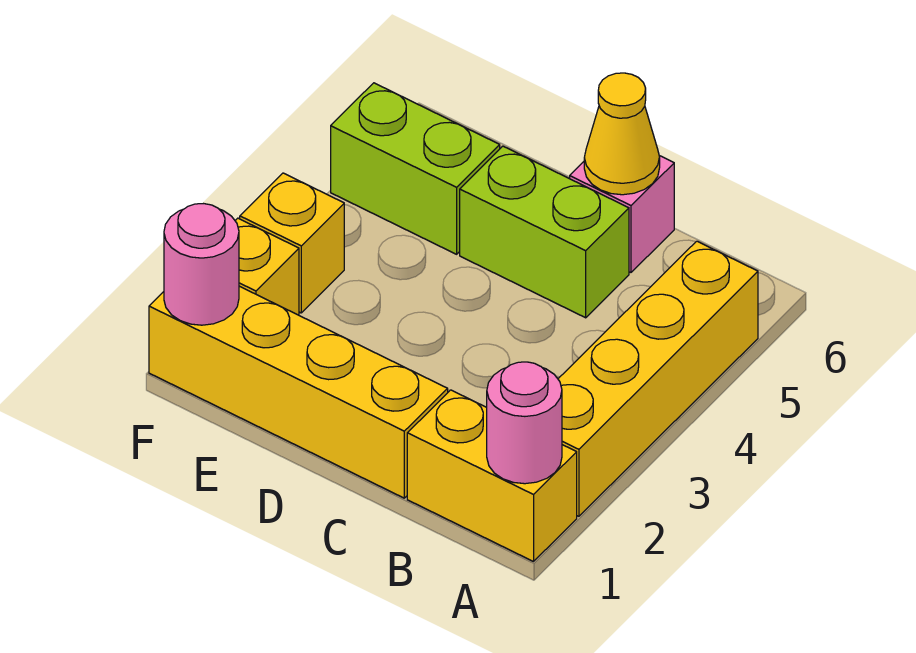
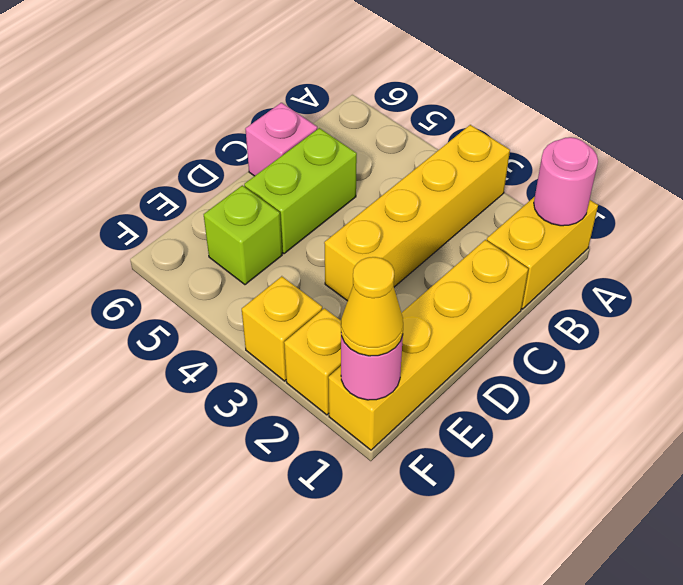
yellow brick A2:A5 level 1 -> yellow brick A3:D3 level 1
yellow cone C6 level 2 -> yellow cone F1 level 3
lime brick E5:F5 level 1 -> lime brick E5 level 1

